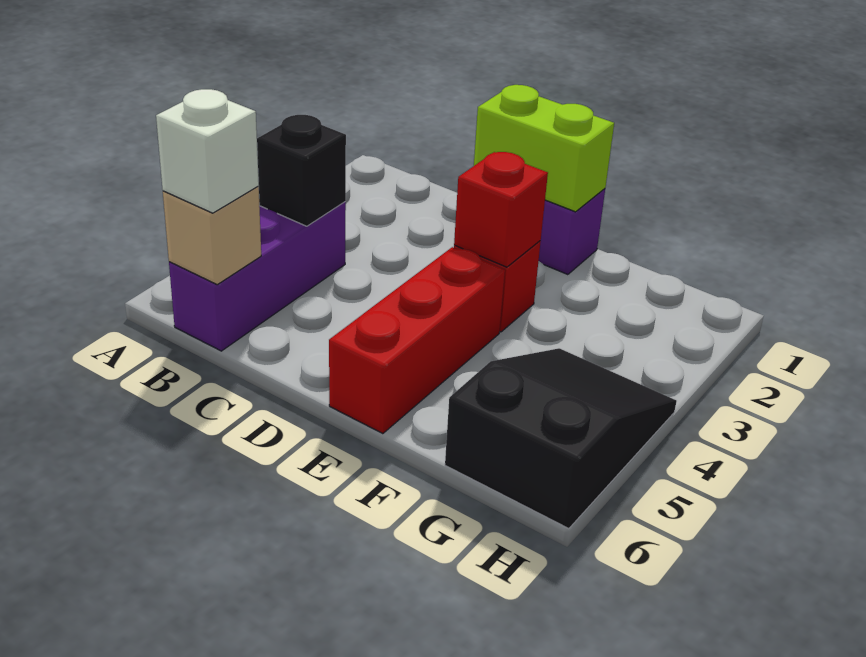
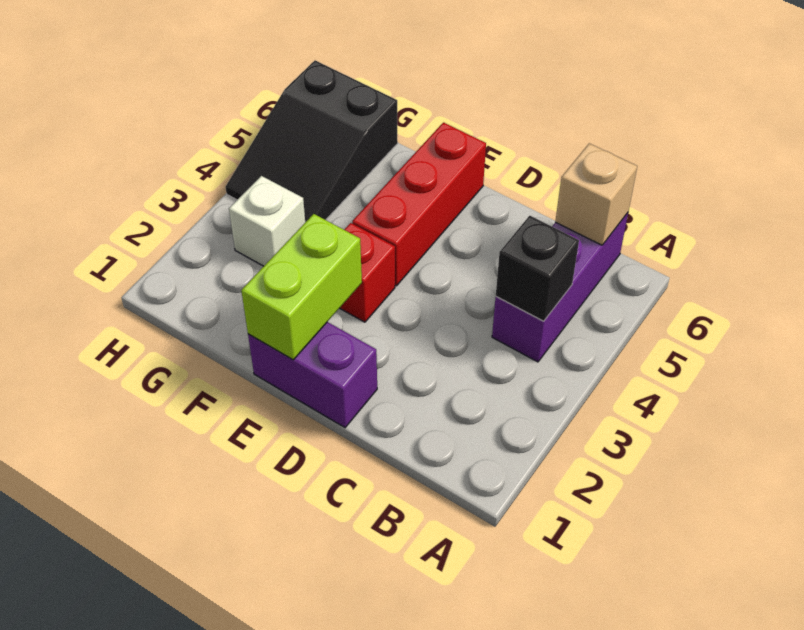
white brick B6 level 3 -> white brick G3 level 1
lime brick D1:E1 level 2 -> lime brick E1:E2 level 2
red brick E3 level 2 -> none

